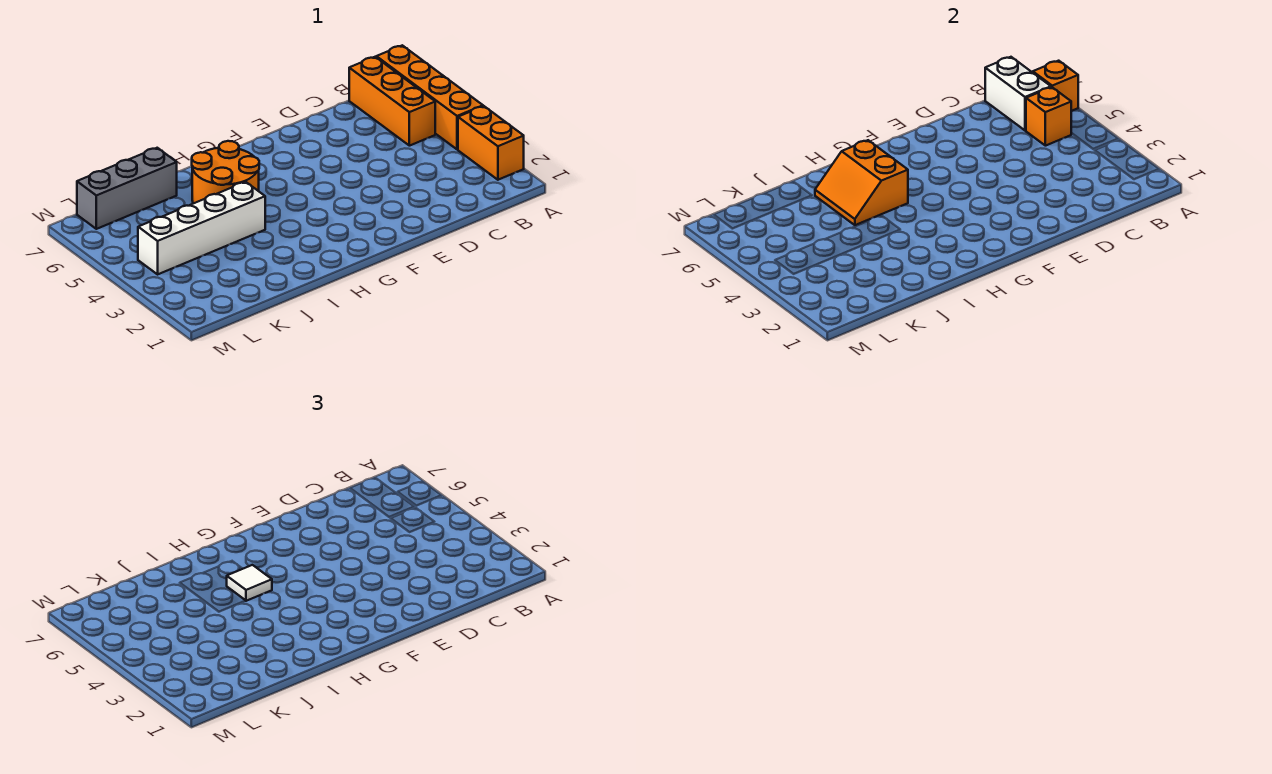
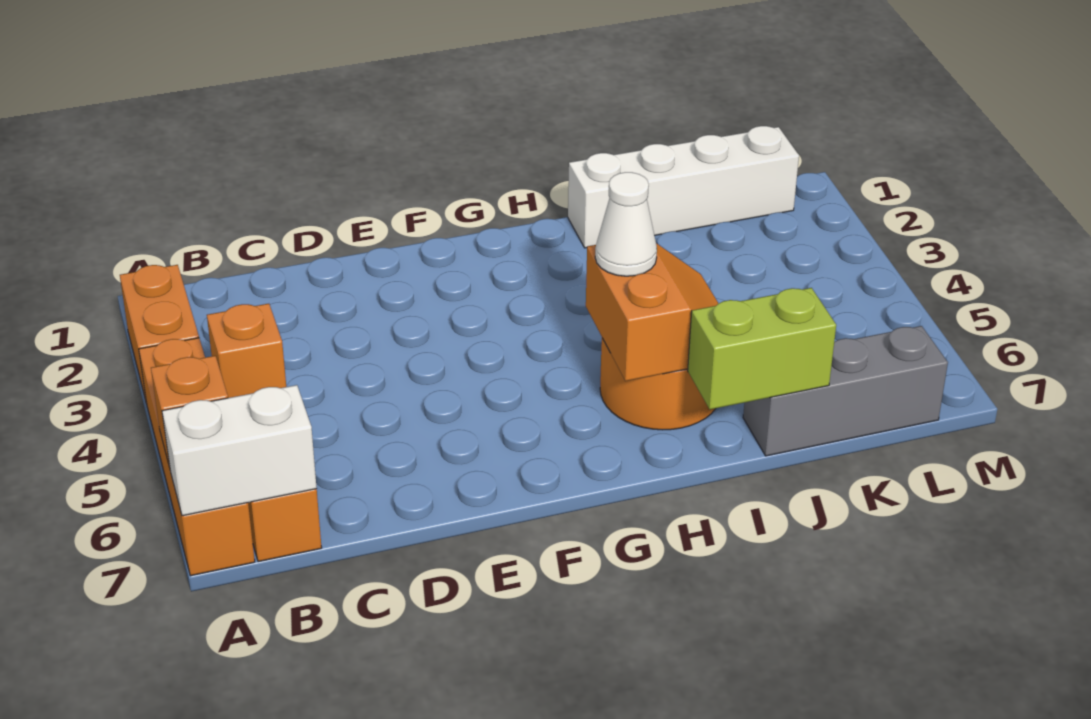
white brick B6:B7 level 2 -> white brick A7:B7 level 2
white tile H5 level 3 -> white cone H5 level 3
white brick I4:L4 level 1 -> white brick I1:L1 level 1
none -> lime brick I7:J7 level 2

